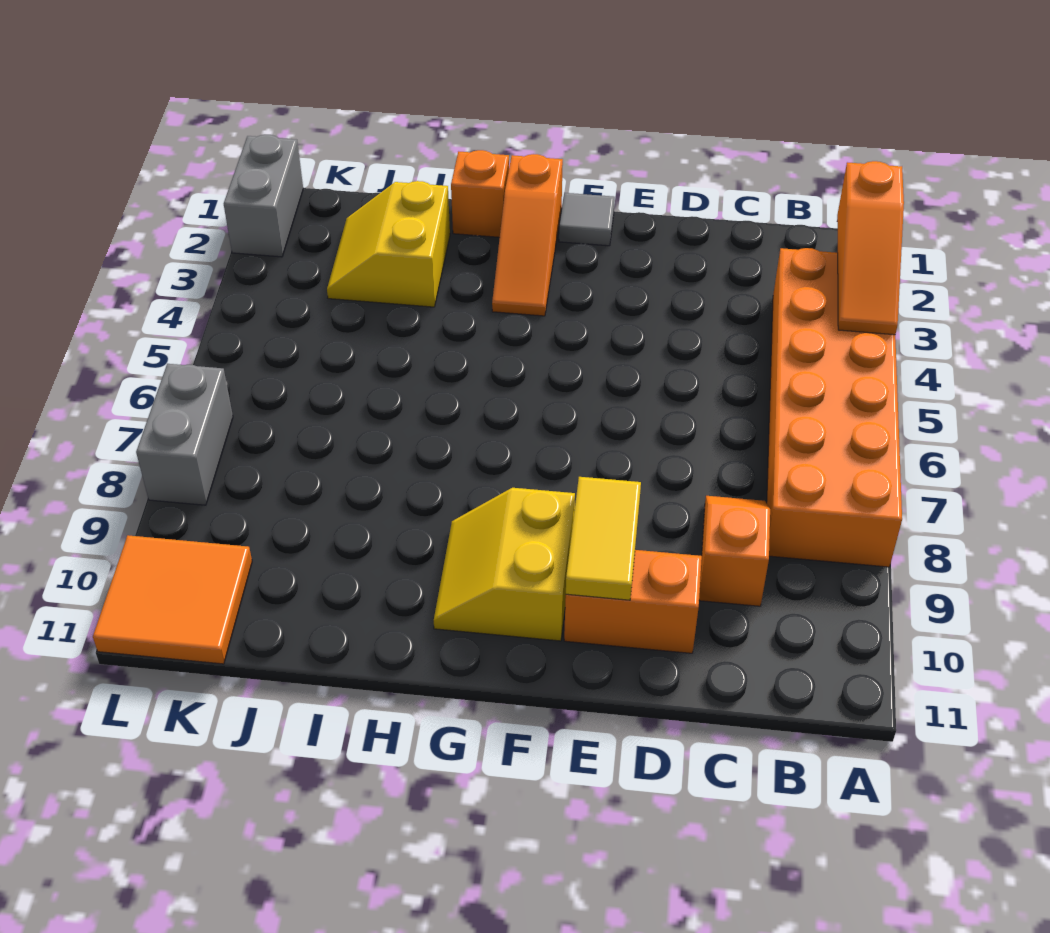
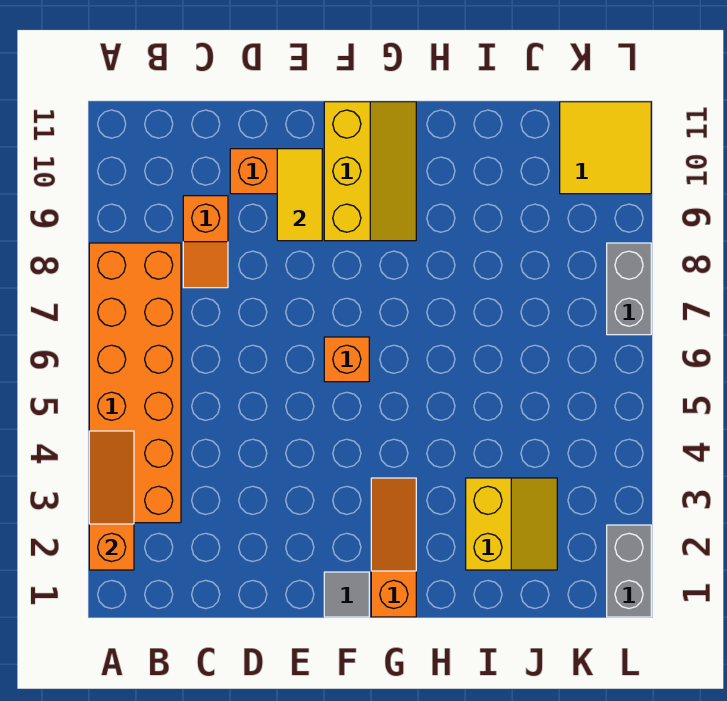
yellow slope F9:G10 level 1 top F -> yellow slope F9:G11 level 1 top F
orange brick H1 level 1 -> orange brick F6 level 1
orange tile K10:L11 level 1 -> yellow tile K10:L11 level 1

